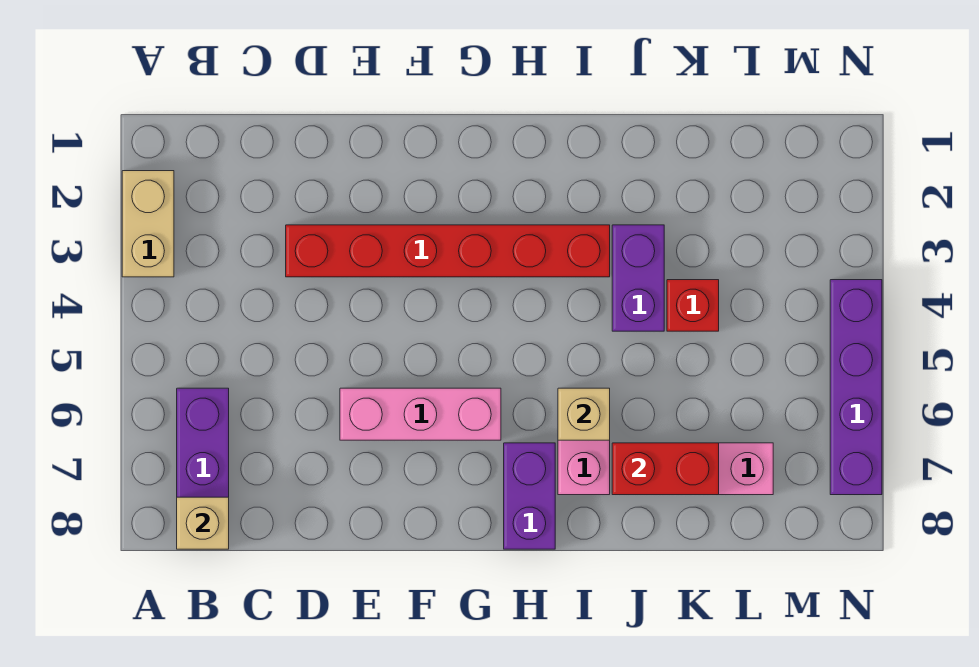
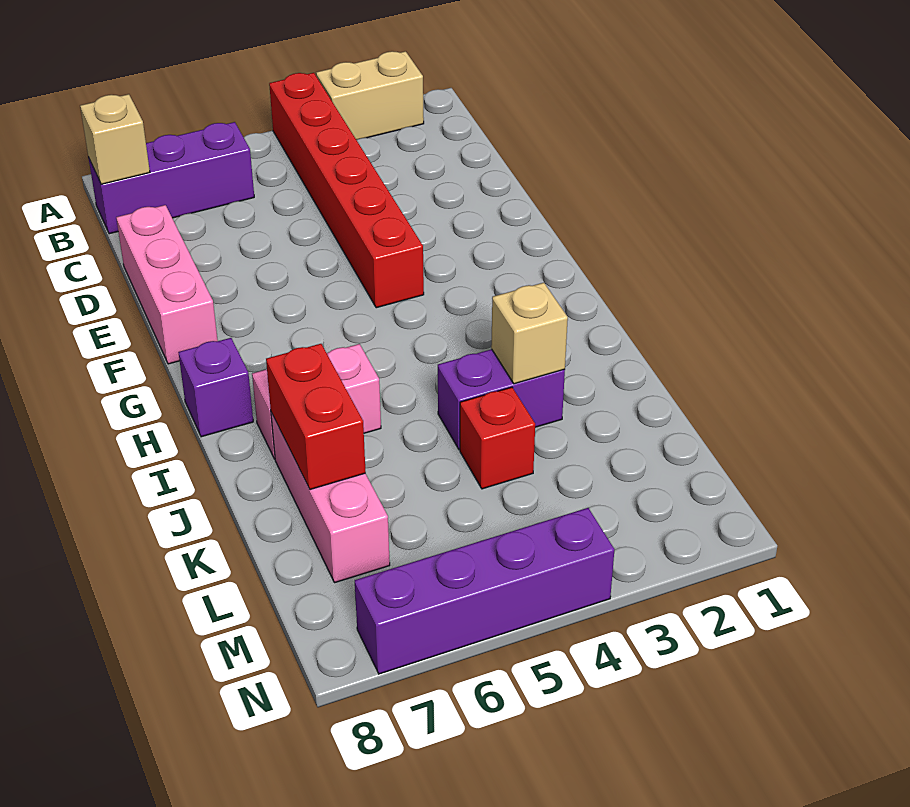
red brick D3:I3 level 1 -> red brick A4:F4 level 1
pink brick E6:G6 level 1 -> pink brick D8:F8 level 1
purple brick H7:H8 level 1 -> purple brick H8 level 1
tan brick I6 level 2 -> tan brick J3 level 2

